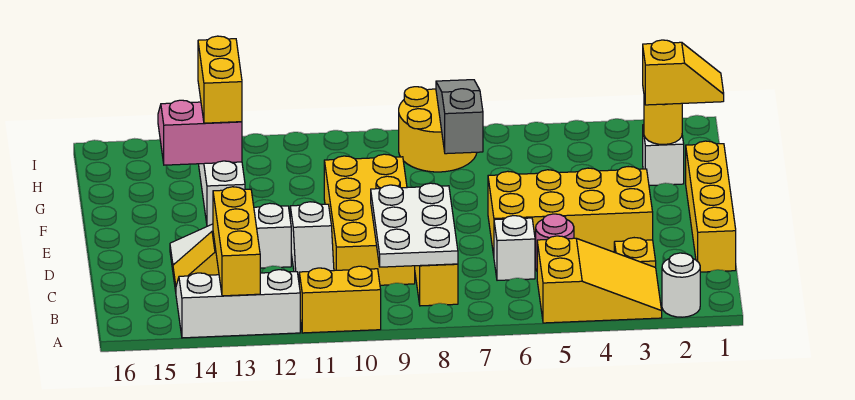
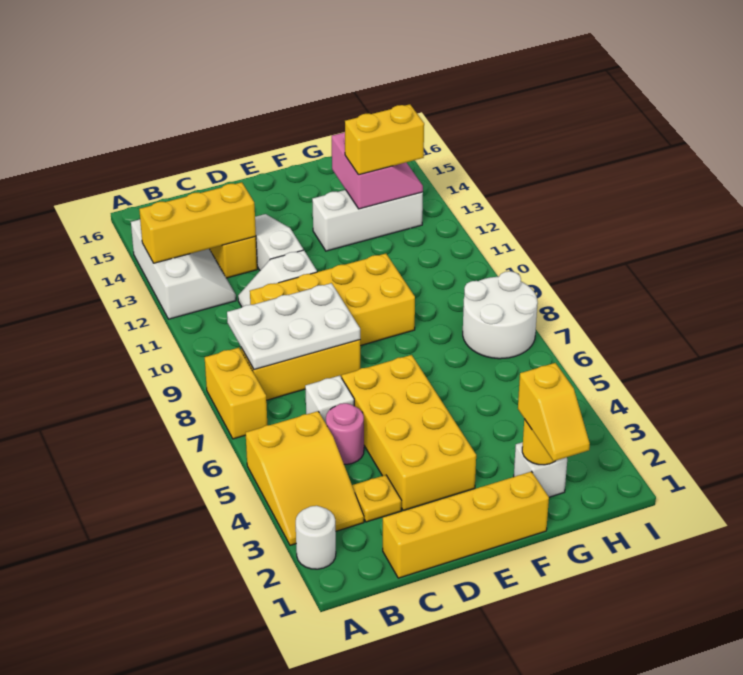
yellow brick A10:A11 level 1 -> yellow brick A7:A8 level 1
grey slope G7:I7 level 2 top G -> none
yellow round brick H7:I8 level 1 -> white round brick H7:I8 level 1

